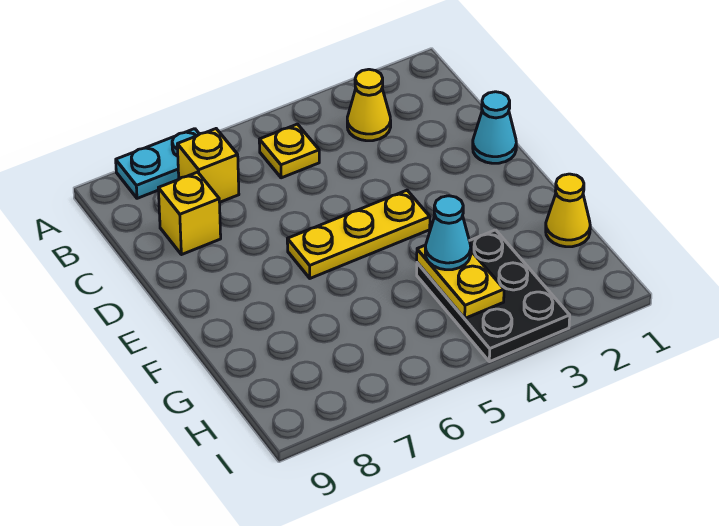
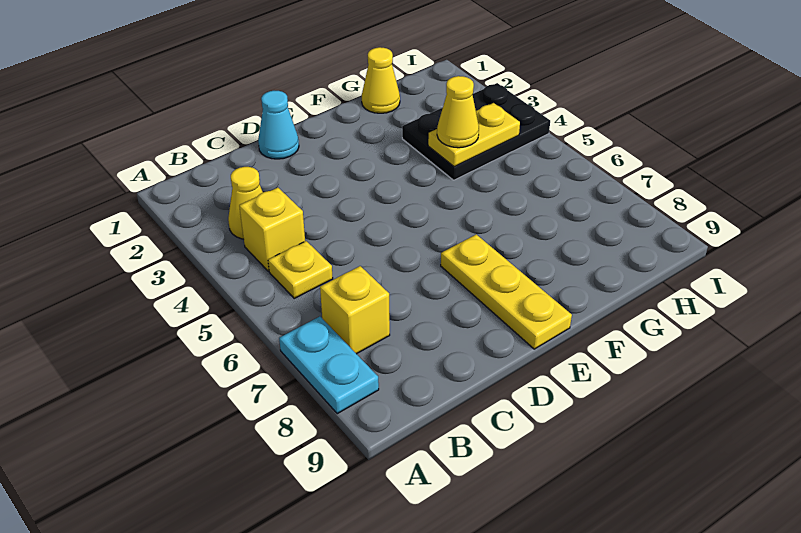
yellow brick C8 level 1 -> yellow brick B4 level 1
yellow plate E4:E6 level 1 -> yellow plate E7:E9 level 1
cyan cone G4 level 3 -> yellow cone G4 level 3

